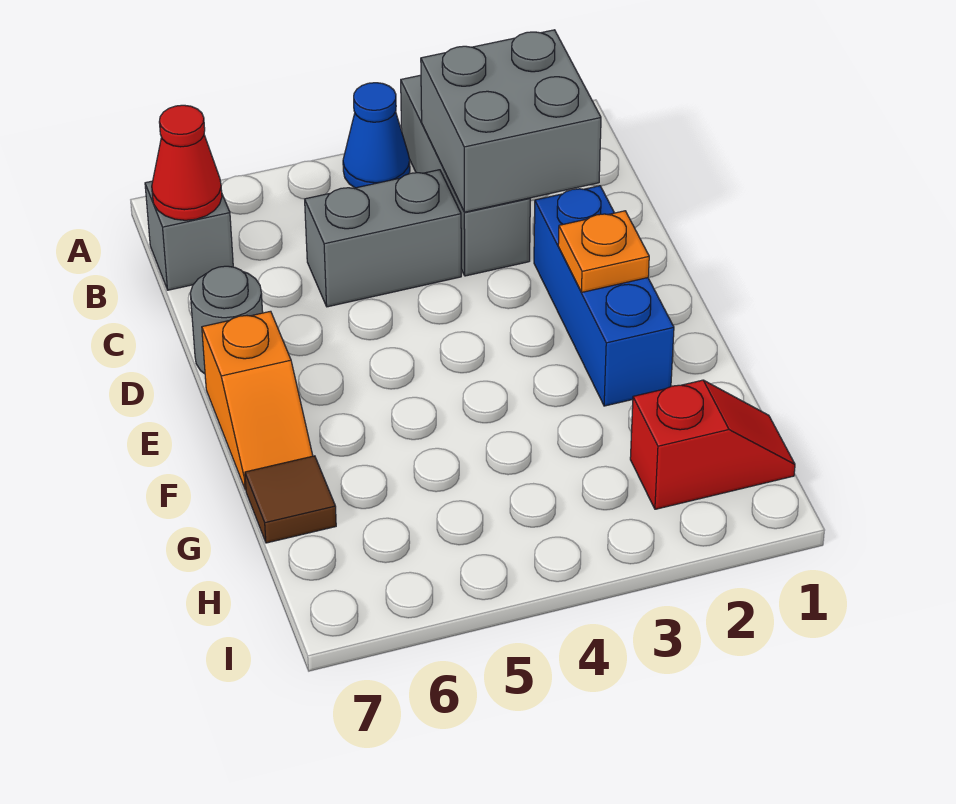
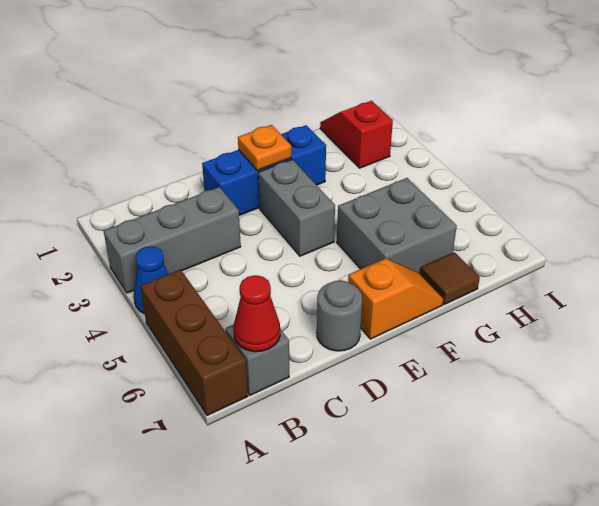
none -> brown brick A5:A7 level 1
grey brick B2:C3 level 2 -> grey brick F5:G6 level 1
grey brick C4:C5 level 1 -> grey brick E3:E4 level 1

